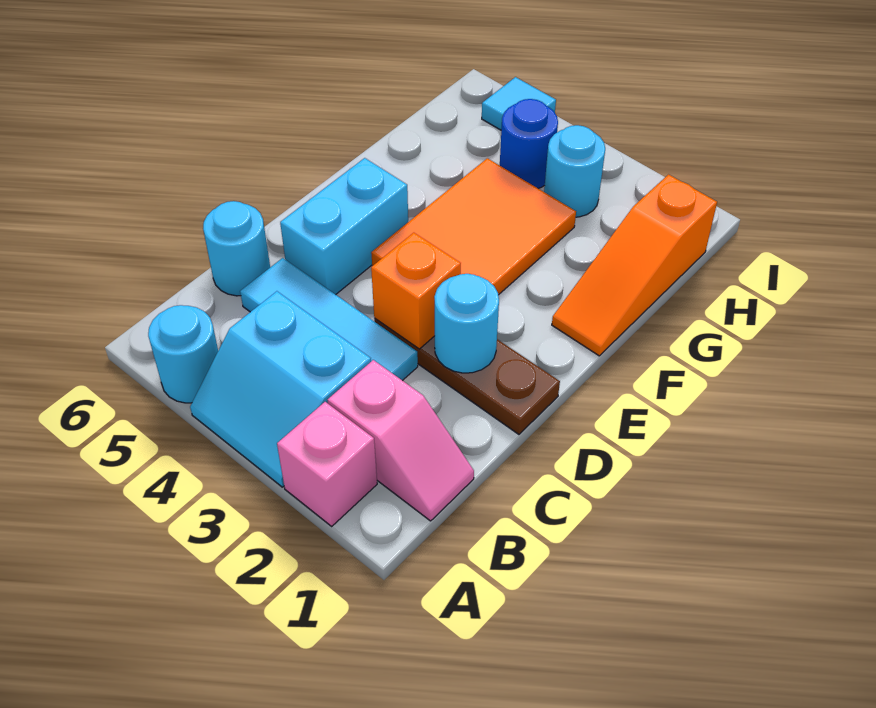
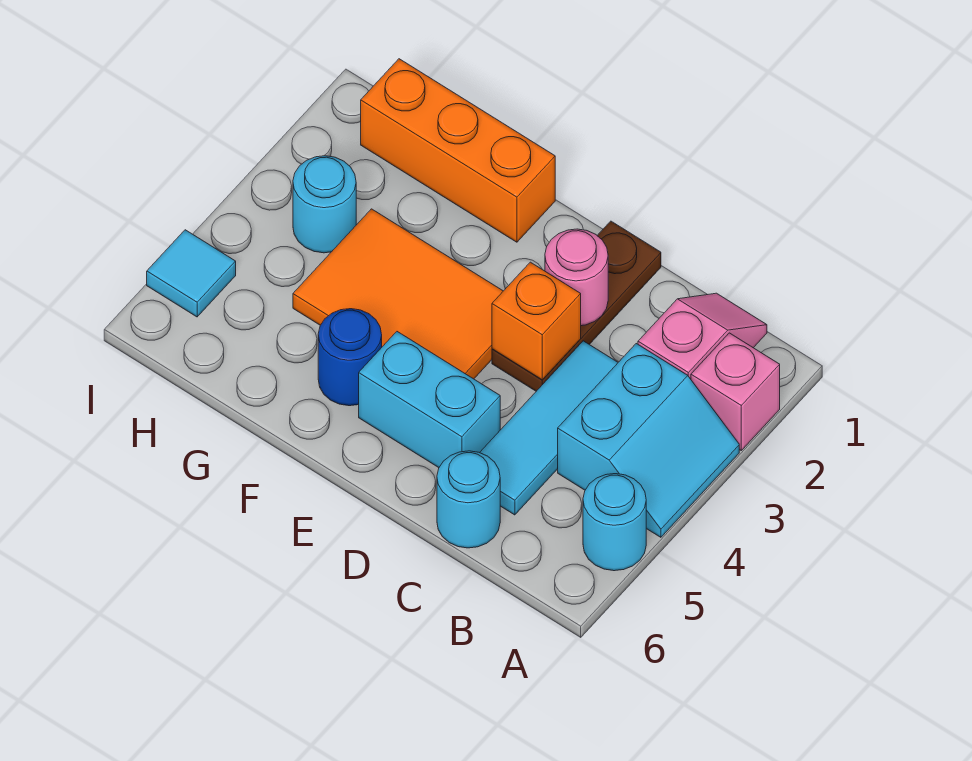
cyan round brick D2 level 2 -> pink round brick D2 level 2
orange slope F1:H1 level 1 top H -> orange brick F1:H1 level 1
blue round brick H4 level 1 -> blue round brick F5 level 1

